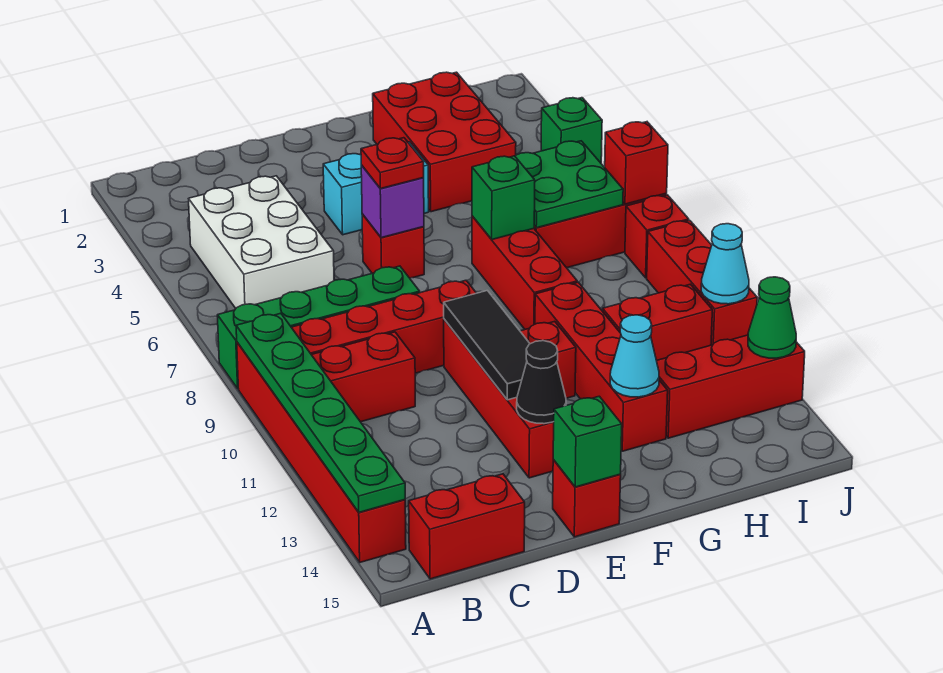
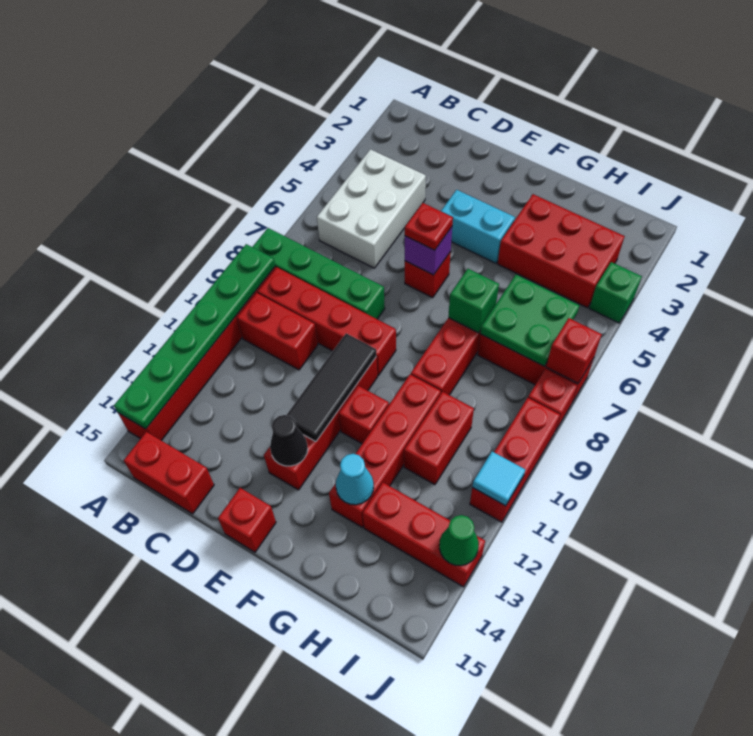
green brick E15 level 2 -> none
red brick G2:H4 level 1 -> red brick G3:I4 level 1
red brick H11:I11 level 1 -> red brick H10:H11 level 1
cyan cone J11 level 2 -> cyan tile J11 level 2

